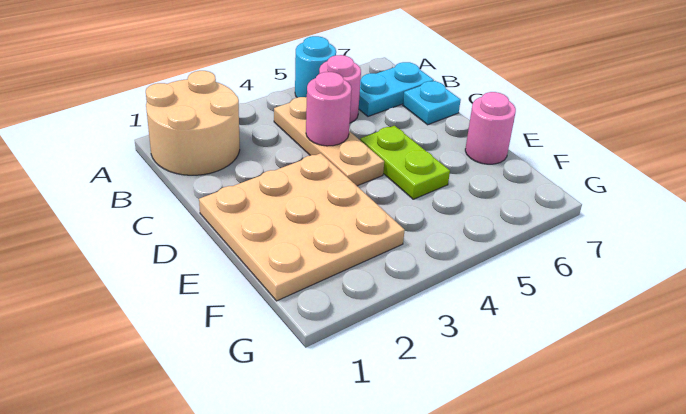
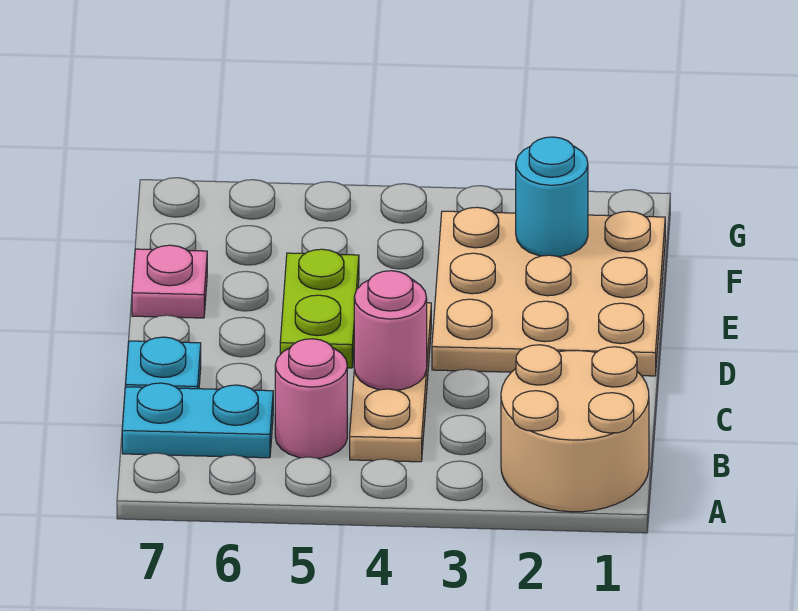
cyan round brick A5 level 1 -> cyan round brick F2 level 2
pink round brick E7 level 1 -> pink plate E7 level 1

